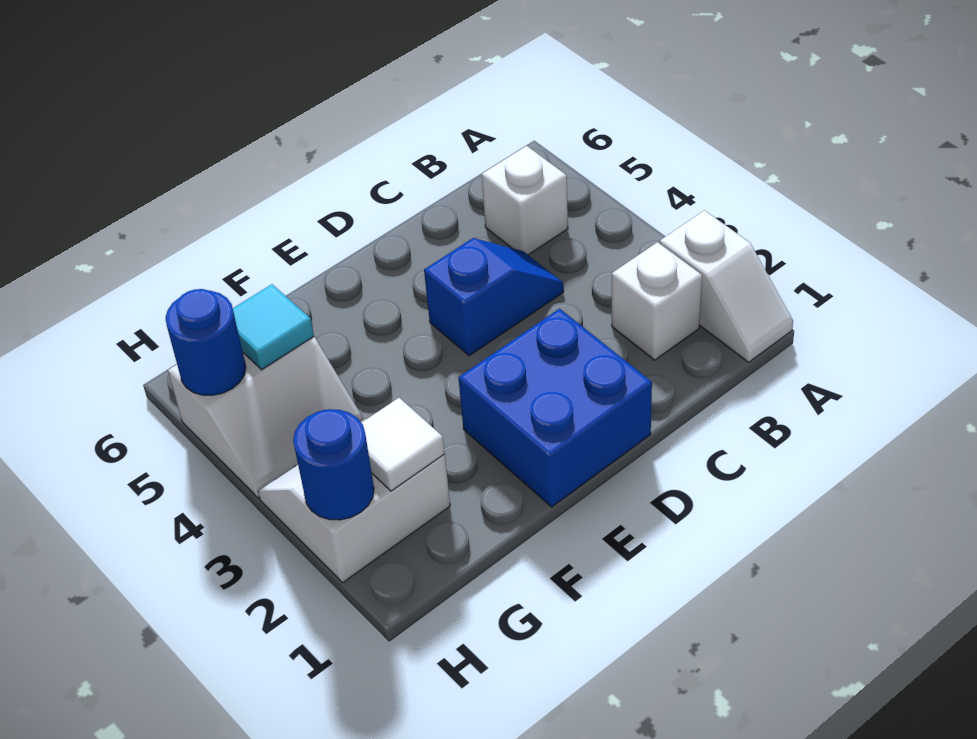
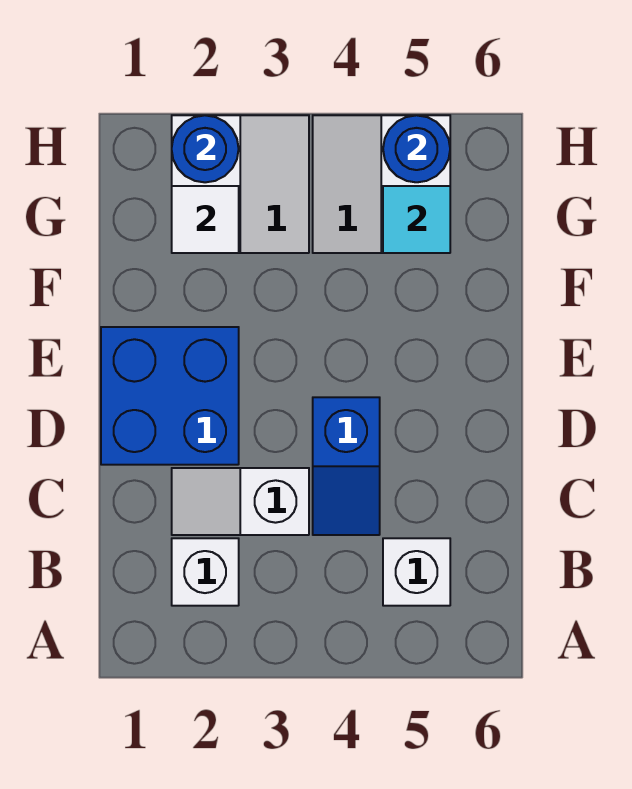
white slope A1:A2 level 1 top 2 -> white slope C2:C3 level 1 top 3

